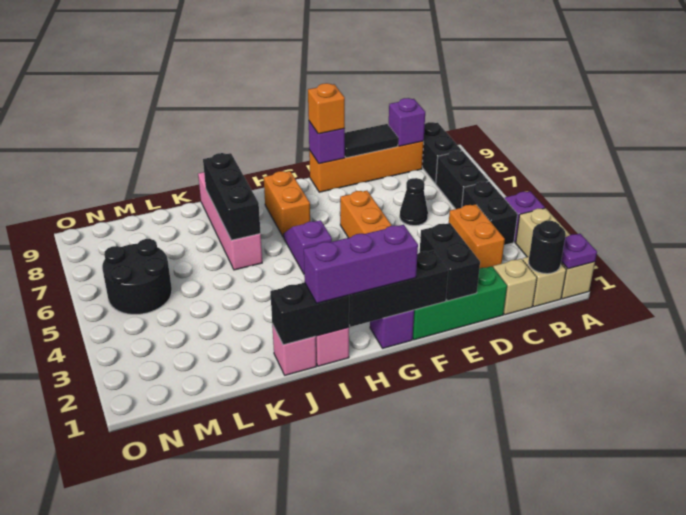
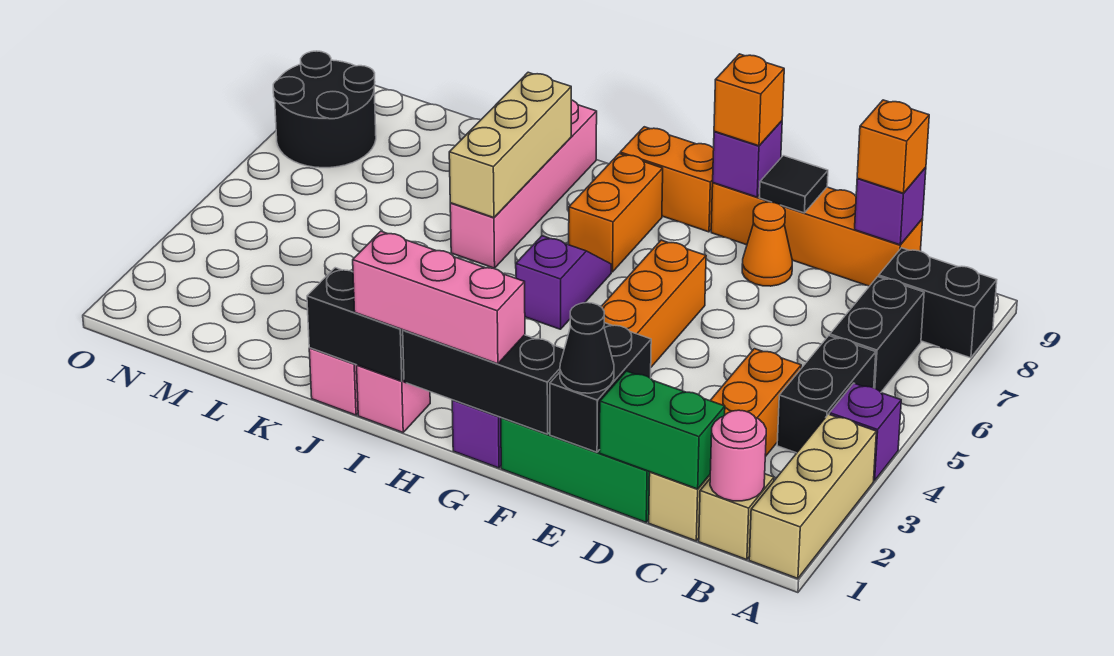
purple plate A1 level 2 -> none
black round brick B1 level 2 -> pink round brick B1 level 2
black brick B8:B9 level 1 -> black brick A8:B8 level 1
none -> green brick C1:D1 level 2
none -> orange brick C9 level 3
black cone D6 level 1 -> black cone E1 level 3
black tile D9:E9 level 2 -> black tile E9 level 2
none -> orange cone E8 level 1
purple brick G1:I1 level 3 -> pink brick G1:I1 level 3
none -> orange brick G9:H9 level 1
black brick J6:J8 level 2 -> tan brick J6:J8 level 2
black round brick M5:N6 level 1 -> black round brick N7:O8 level 1

